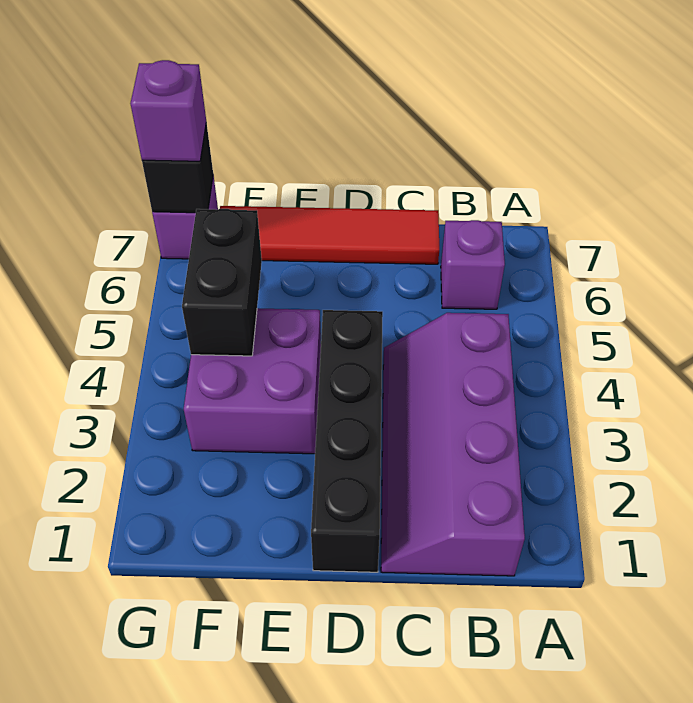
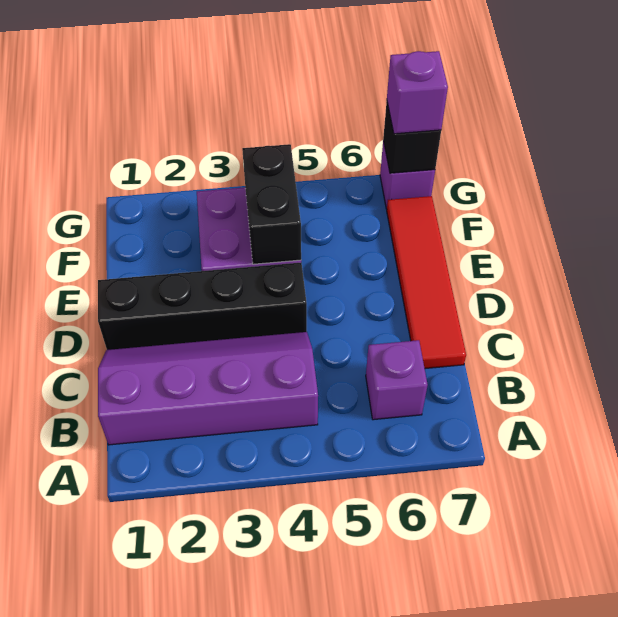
black brick F4:F5 level 2 -> black brick E4:F4 level 2

